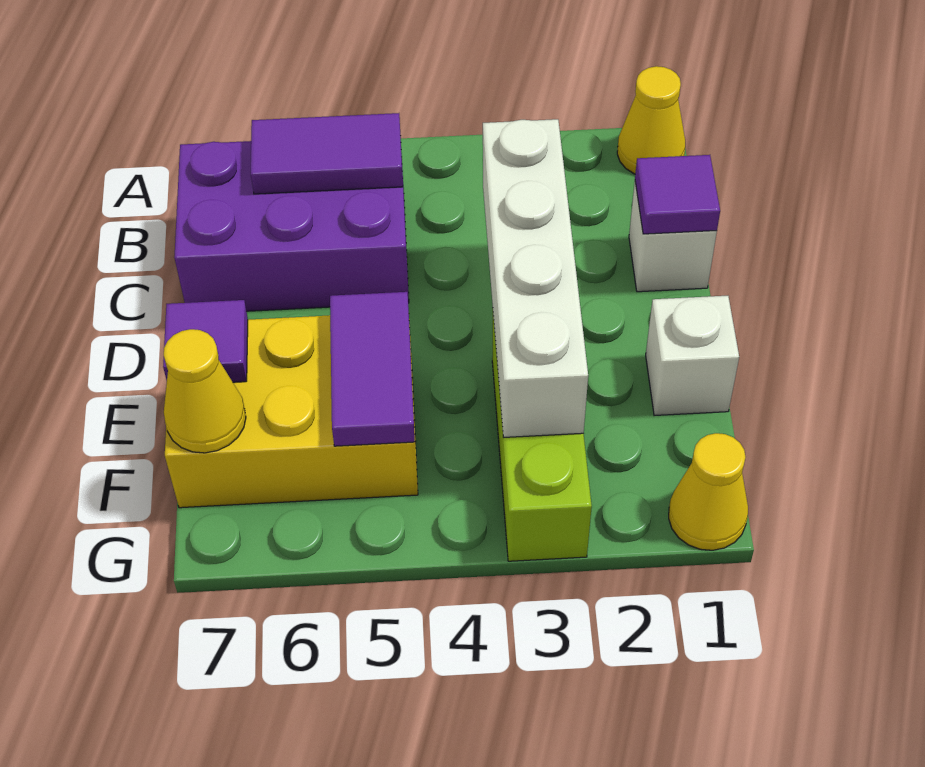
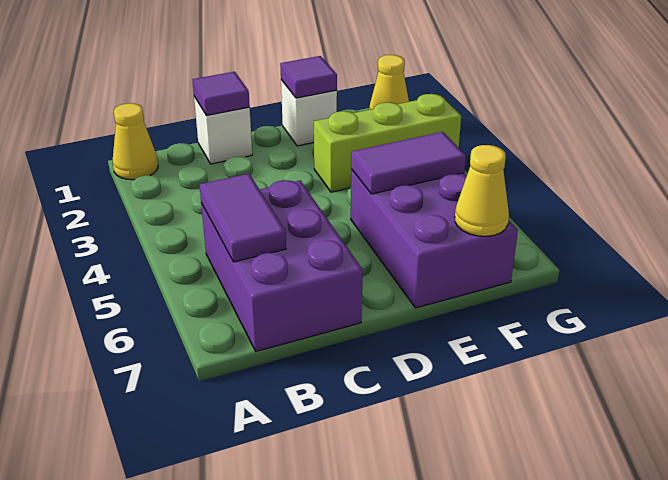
white brick C3:F3 level 2 -> none
yellow brick E5:F7 level 1 -> purple brick E5:F7 level 1
purple tile E7 level 2 -> purple tile E1 level 2

